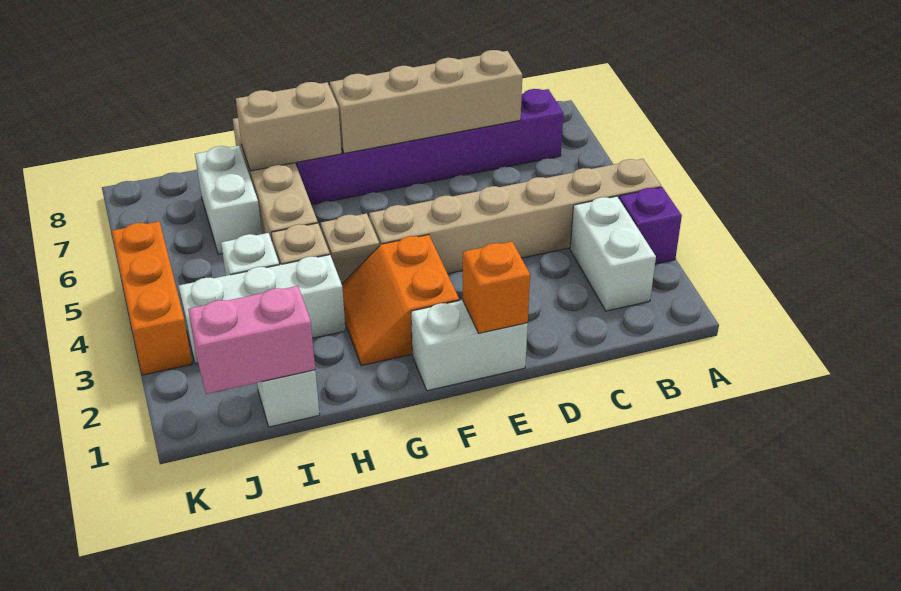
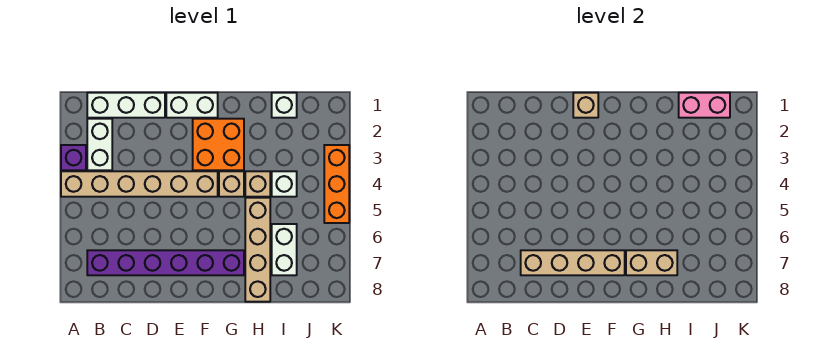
orange brick E1 level 2 -> tan brick E1 level 2
orange slope F2:G3 level 1 top F -> orange brick F2:G3 level 1
white brick H3:J3 level 1 -> white brick B1:D1 level 1

